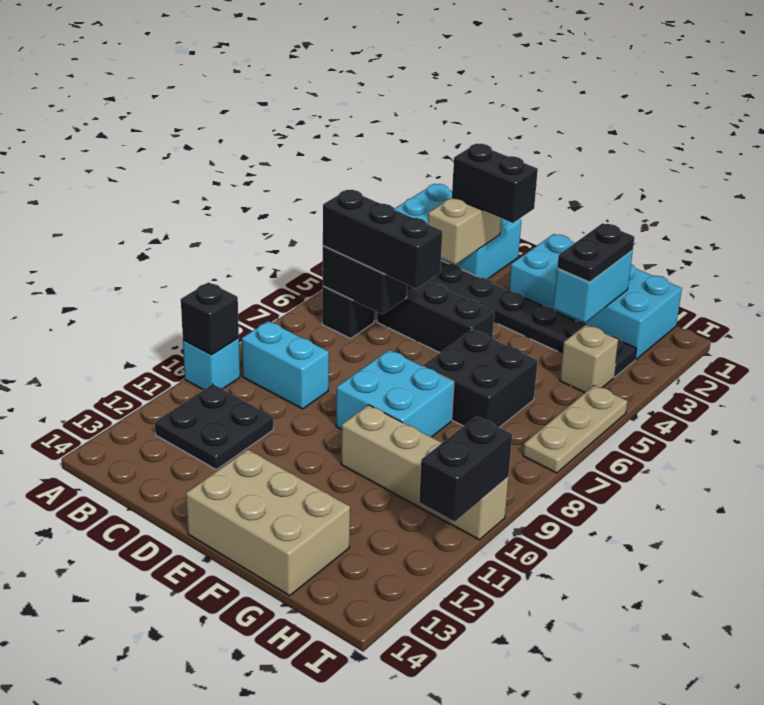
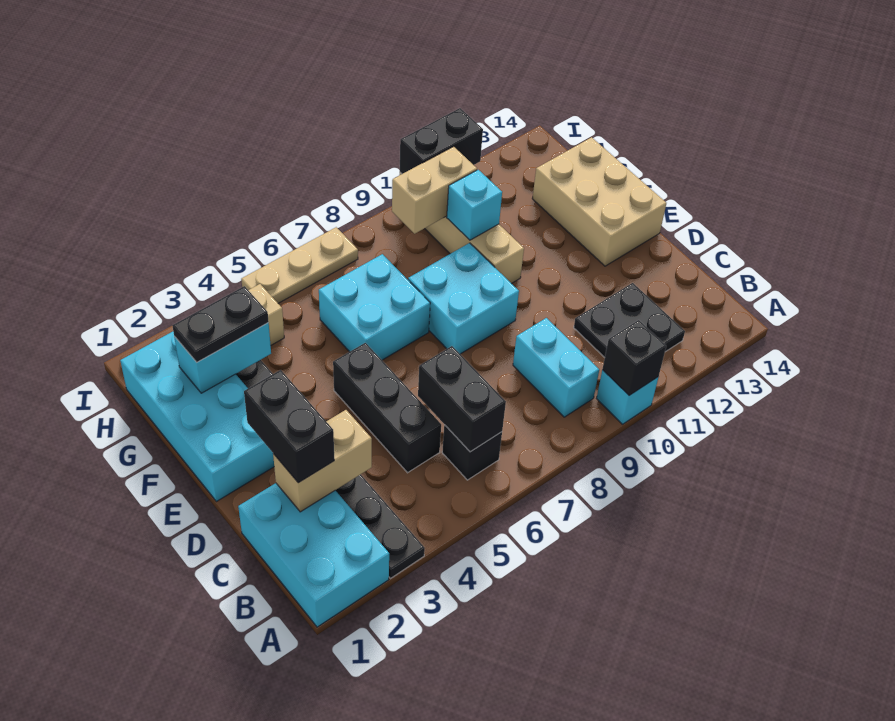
black brick B6:D6 level 3 -> none
black brick F6:G7 level 1 -> cyan brick F6:G7 level 1
none -> cyan brick G10 level 2
none -> tan brick H9:H10 level 2

